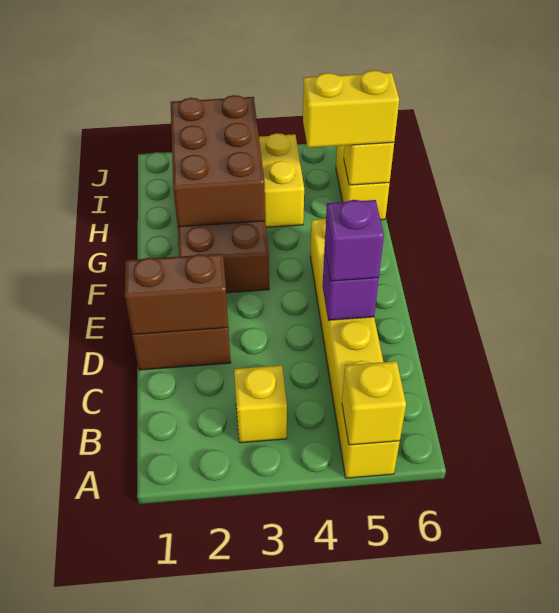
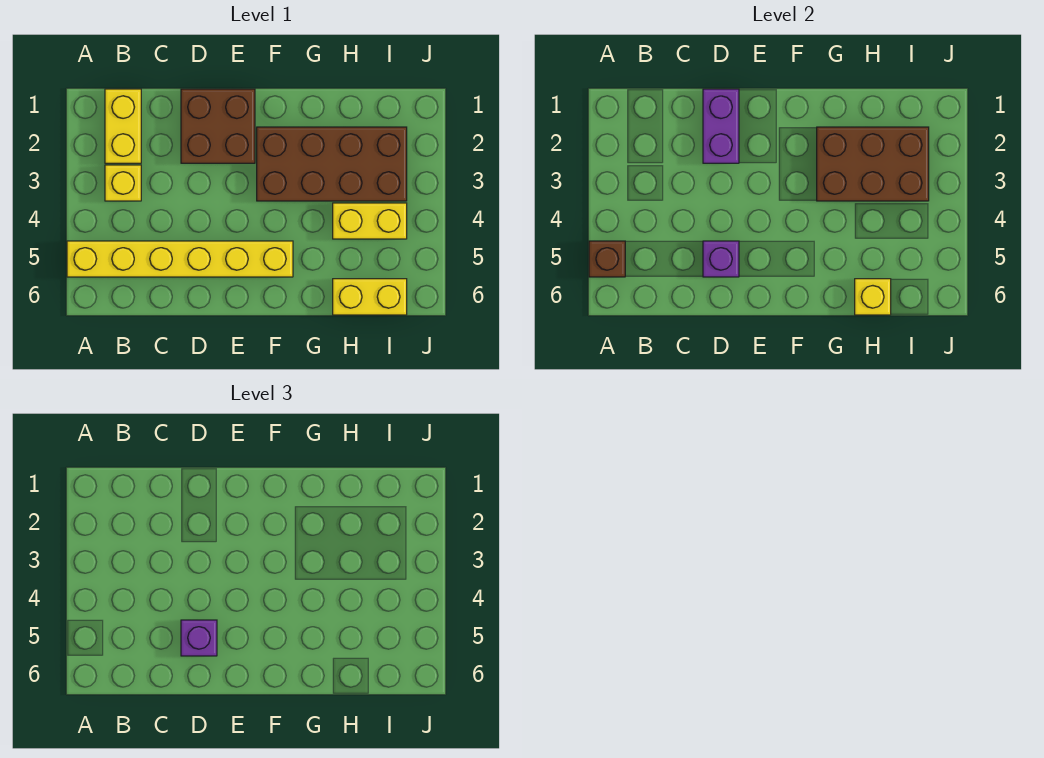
yellow brick A5 level 2 -> brown brick A5 level 2
brown brick D1:D2 level 2 -> purple brick D1:D2 level 2
yellow brick H5:H6 level 3 -> yellow brick B1:B2 level 1

